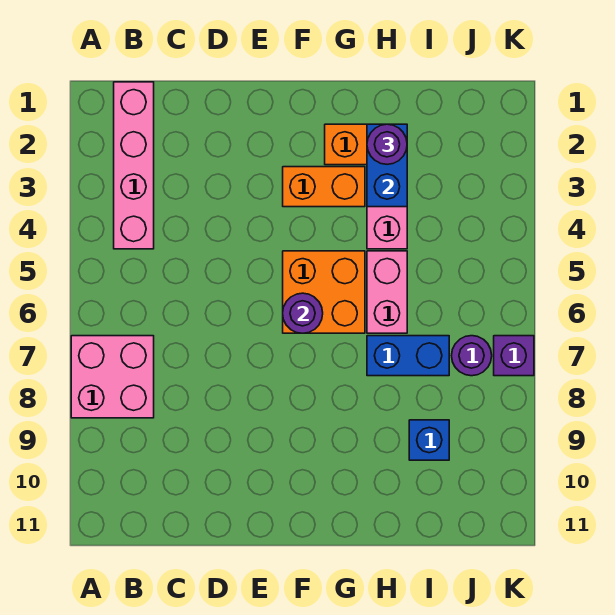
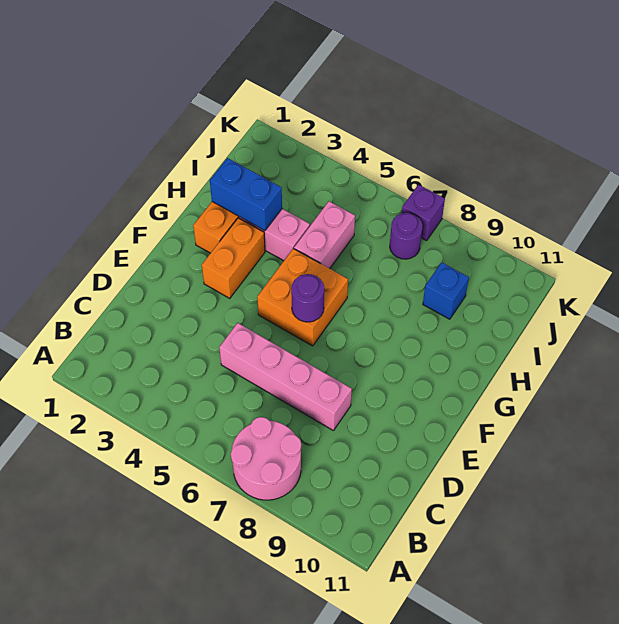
pink brick A7:B8 level 1 -> pink round brick A7:B8 level 1
pink brick B1:B4 level 1 -> pink brick D5:D8 level 1
purple round brick H2 level 3 -> none
pink brick H5:H6 level 1 -> pink brick H5:I5 level 1
blue brick H7:I7 level 1 -> none

